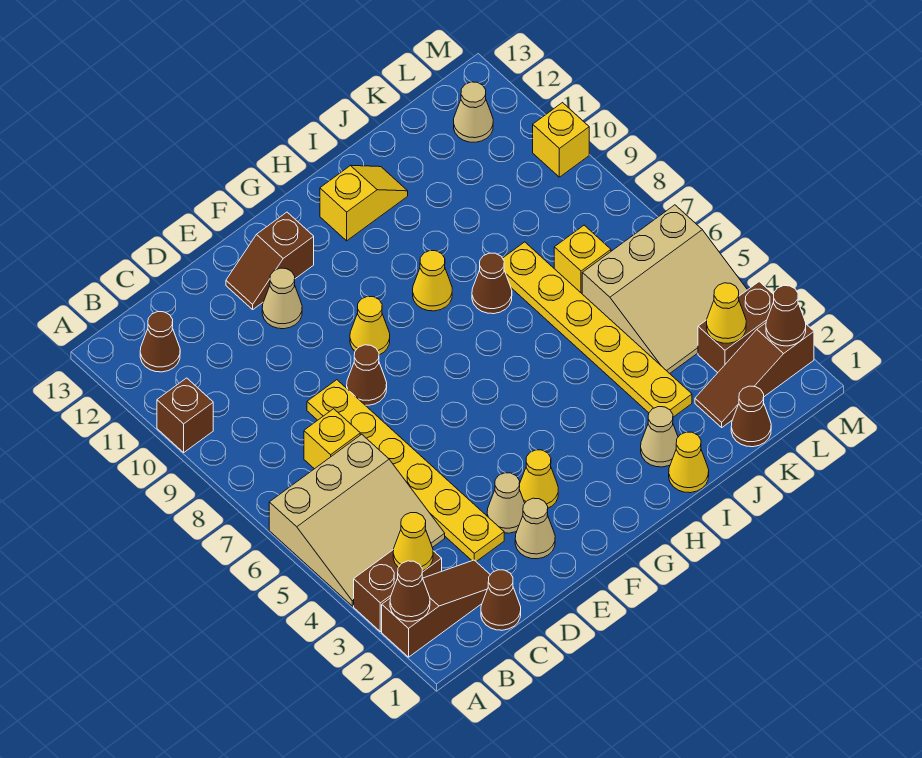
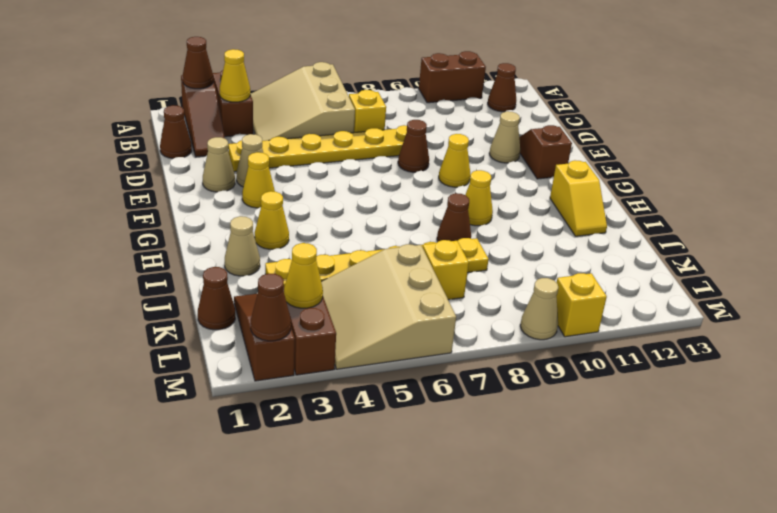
brown brick A10 level 1 -> brown brick A10:A11 level 1
yellow cone I1 level 1 -> yellow cone H3 level 1
tan cone L12 level 1 -> tan cone M9 level 1

